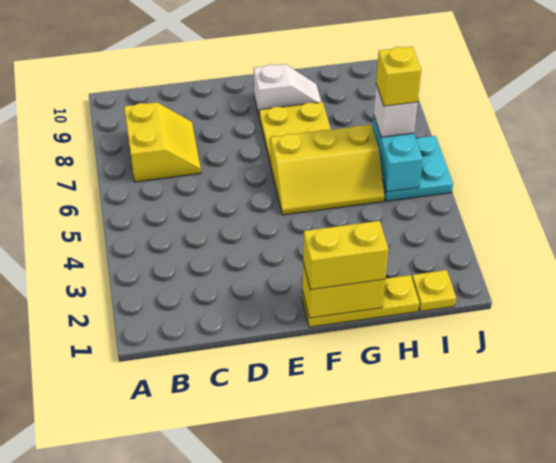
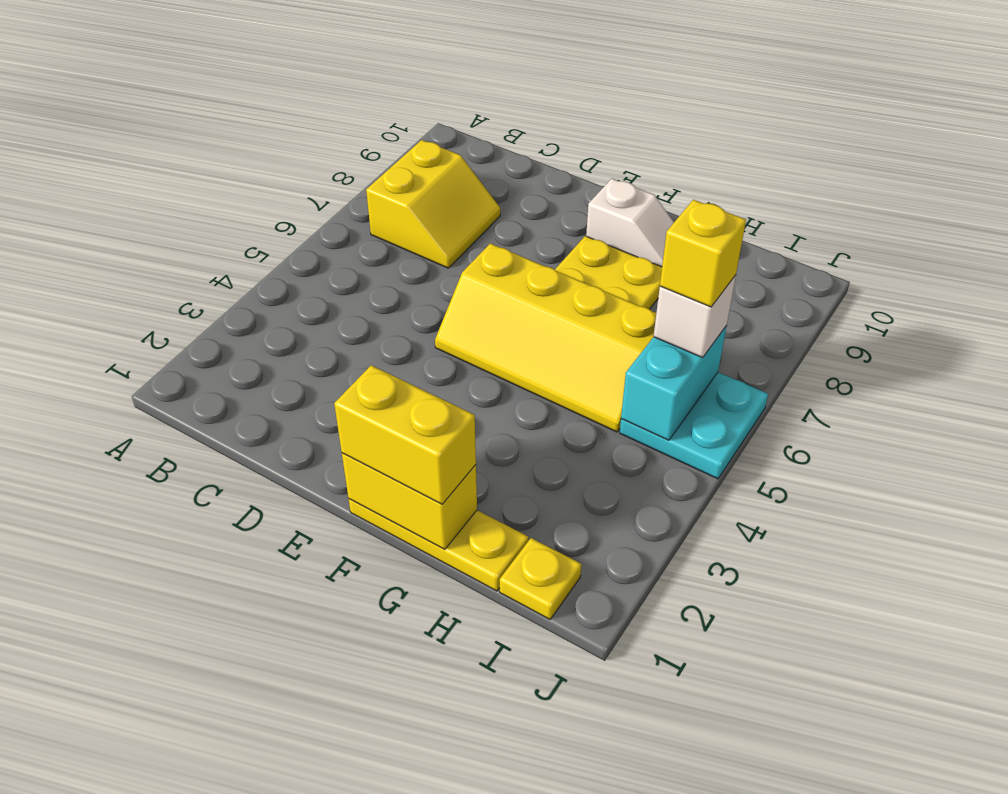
yellow slope F5:H6 level 1 top 6 -> yellow slope E5:H6 level 1 top 6

